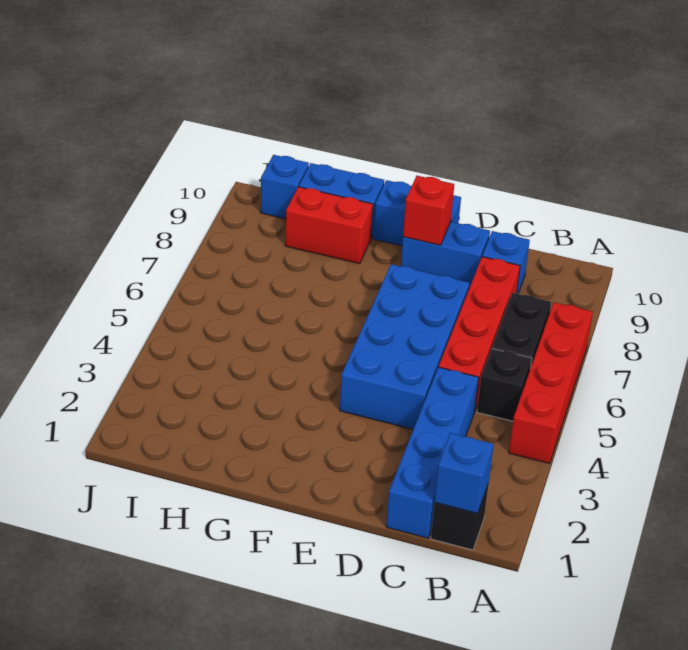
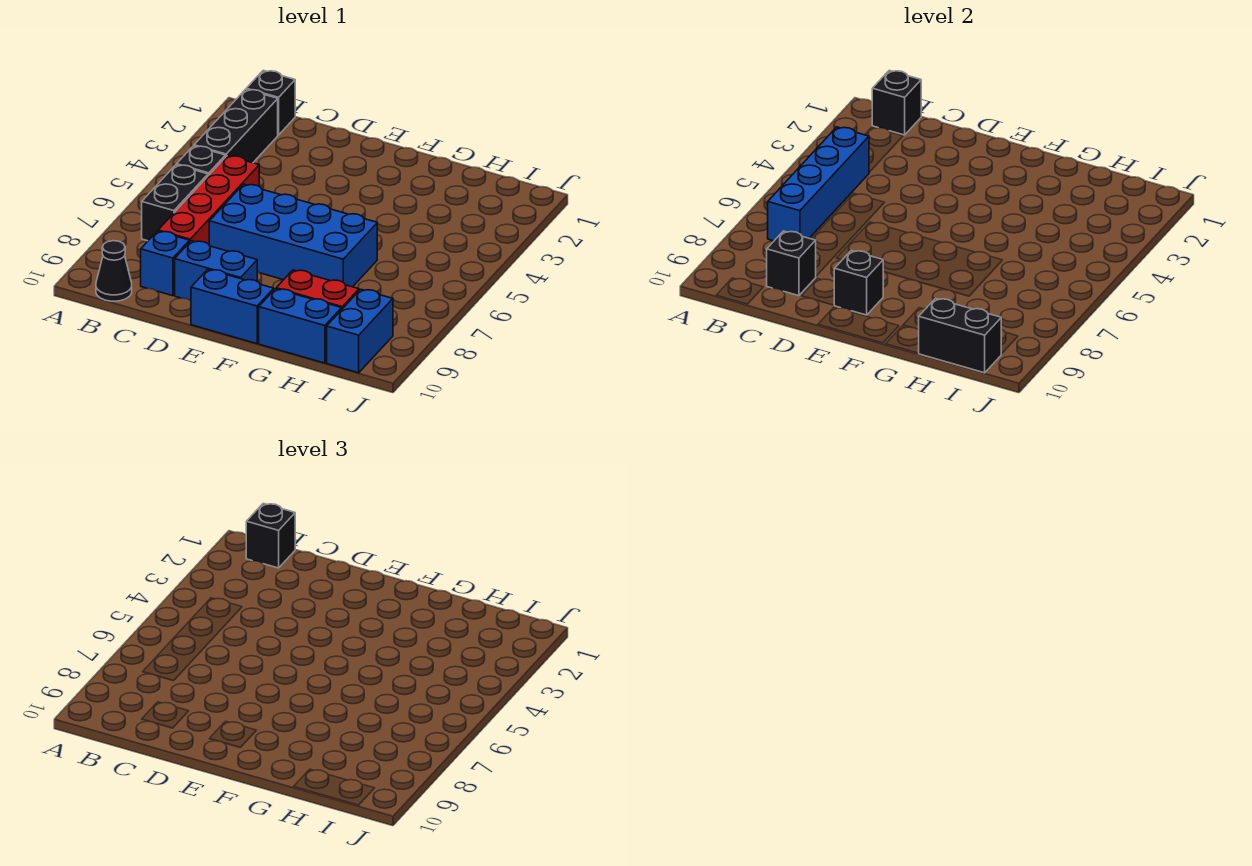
red brick A4:A7 level 1 -> none
blue brick B1 level 2 -> black brick B1 level 2
none -> black brick B1 level 3
none -> black brick B2:B4 level 1
none -> black cone B10 level 1
blue brick C1:C4 level 1 -> blue brick B4:B7 level 2
none -> black brick C9 level 2
blue brick D4:E7 level 1 -> blue brick D6:G7 level 1
red brick E9 level 2 -> black brick E9 level 2
none -> black brick H10:I10 level 2
blue brick I10 level 1 -> blue brick I9:I10 level 1

